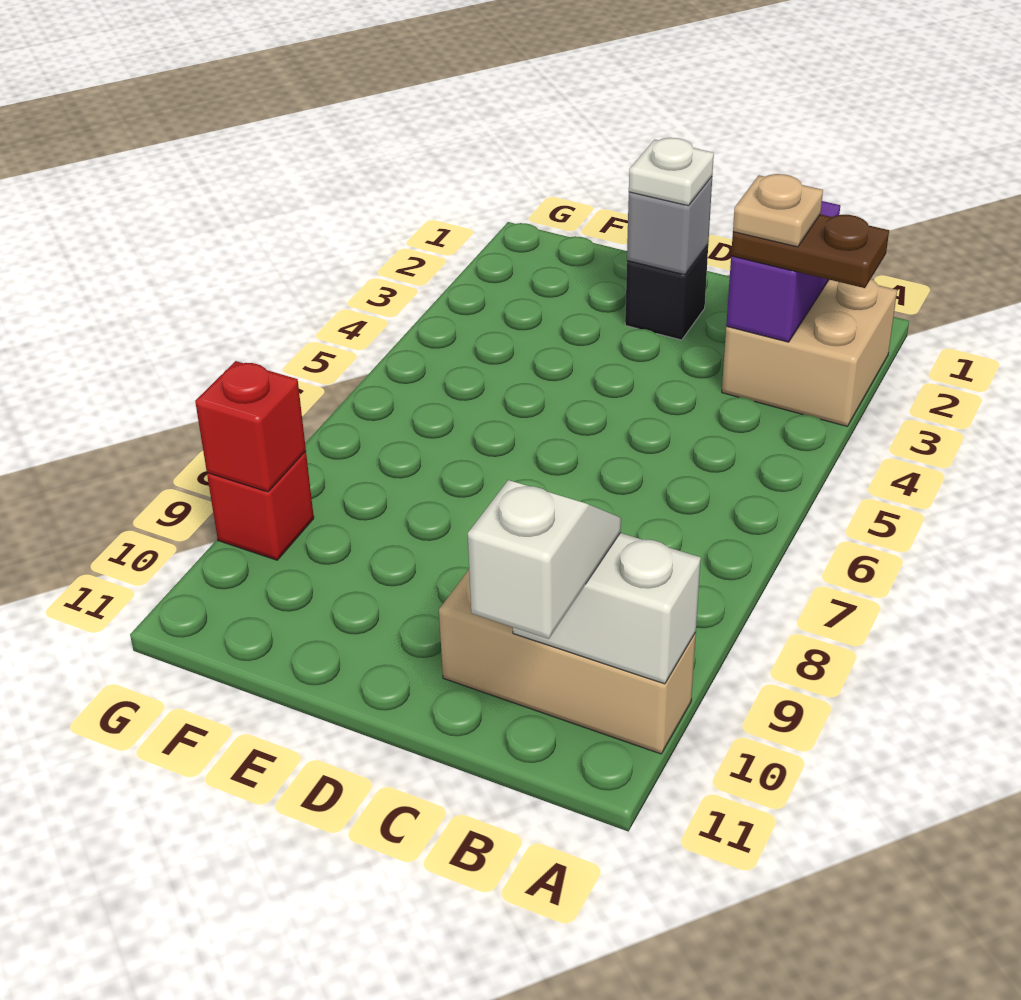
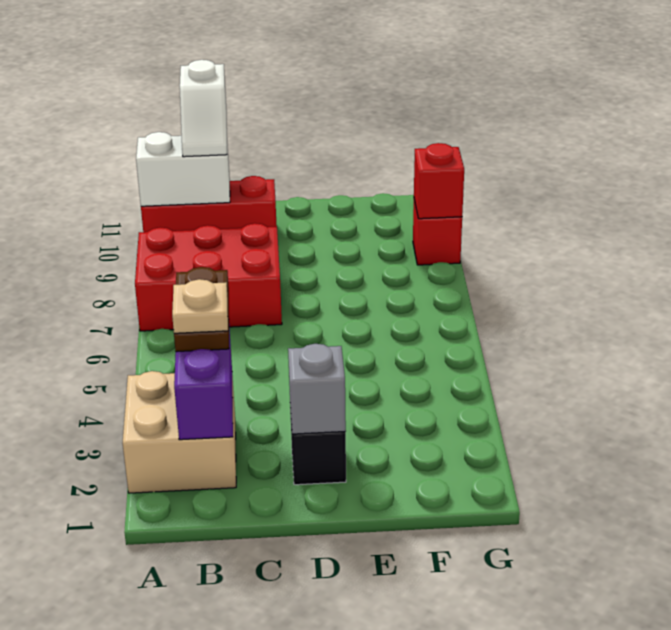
brown plate A3:B3 level 3 -> brown plate B3:B4 level 3
none -> red brick A7:C8 level 1
tan brick A10:C10 level 1 -> red brick A10:C10 level 1
white plate D2 level 3 -> none

